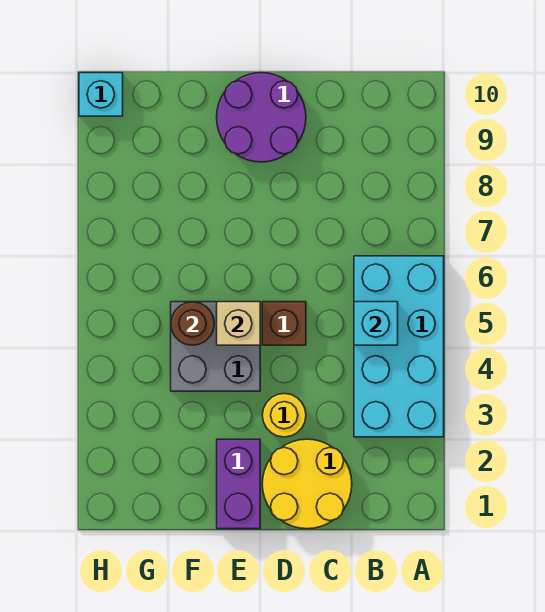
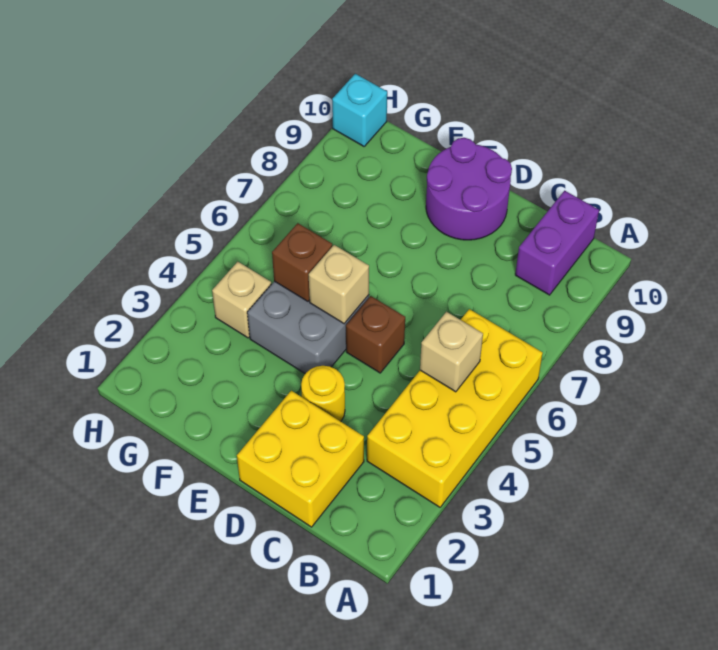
cyan brick A3:B6 level 1 -> yellow brick A3:B6 level 1
cyan brick B5 level 2 -> tan brick B5 level 2
yellow round brick C1:D2 level 1 -> yellow brick C1:D2 level 1
purple brick E1:E2 level 1 -> purple brick B9:B10 level 1
brown round brick F5 level 2 -> brown brick F5 level 2
none -> tan brick G4 level 1

